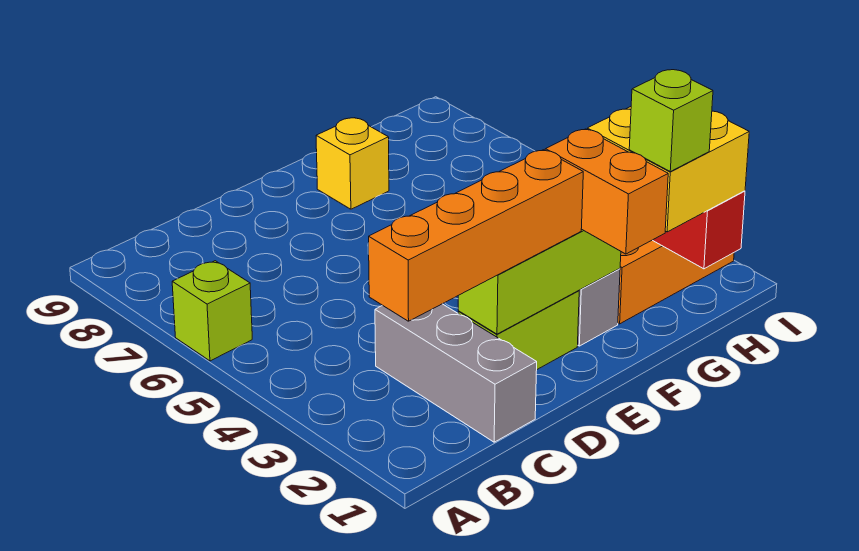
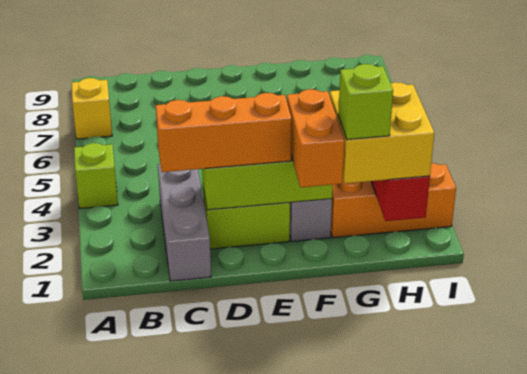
lime brick A6 level 1 -> lime brick A4 level 1
orange brick B2:E2 level 3 -> orange brick C2:E2 level 3
yellow brick F8 level 1 -> yellow brick A7 level 1

